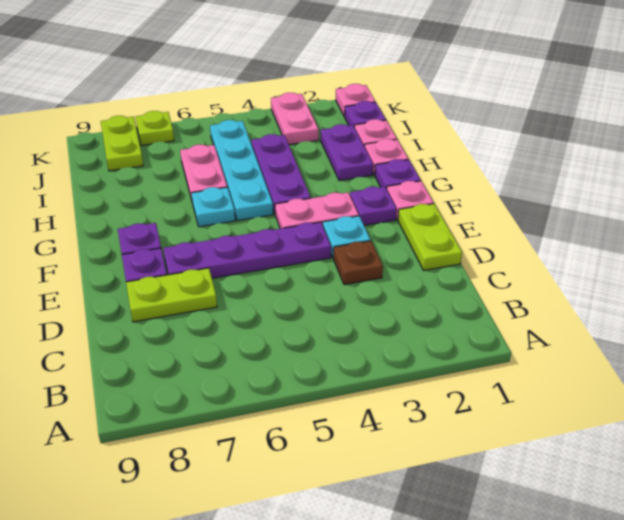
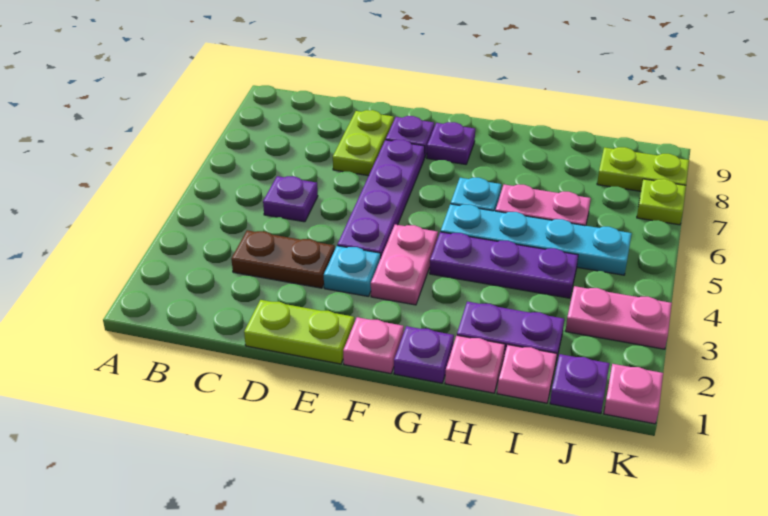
brown plate D3 level 1 -> brown plate C3:D3 level 1
purple plate F2 level 1 -> purple plate C5 level 1

